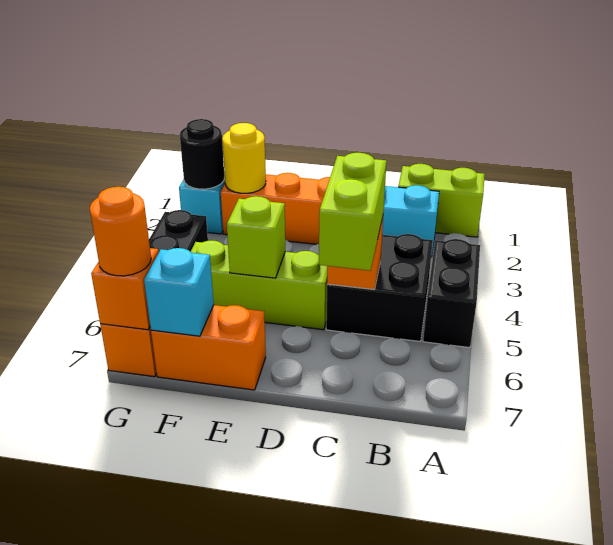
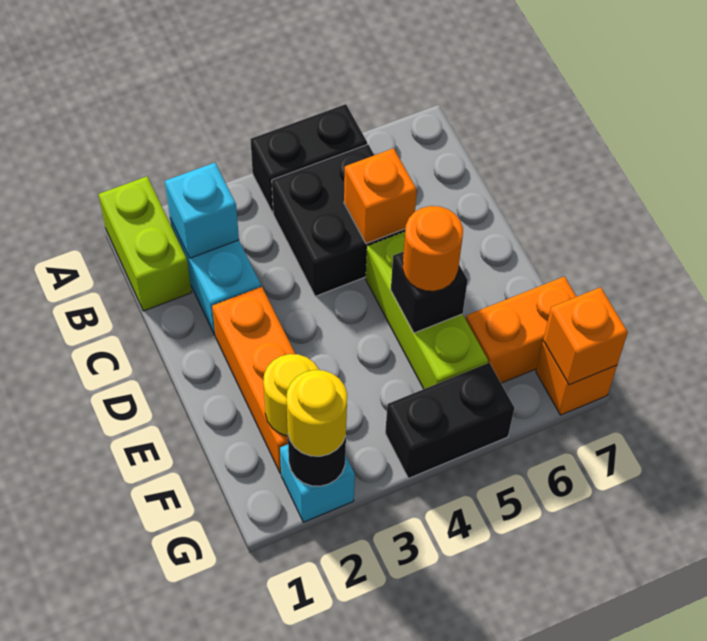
lime brick C5:C6 level 3 -> none
lime brick E5 level 2 -> black brick E5 level 2
orange brick E7:F7 level 1 -> orange brick F6:F7 level 1
cyan brick F7 level 2 -> cyan brick B2 level 2
none -> yellow round brick G2 level 3
orange round brick G7 level 3 -> orange round brick E5 level 3

